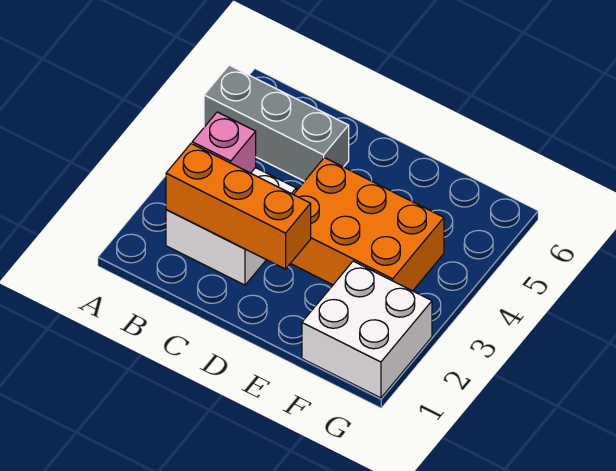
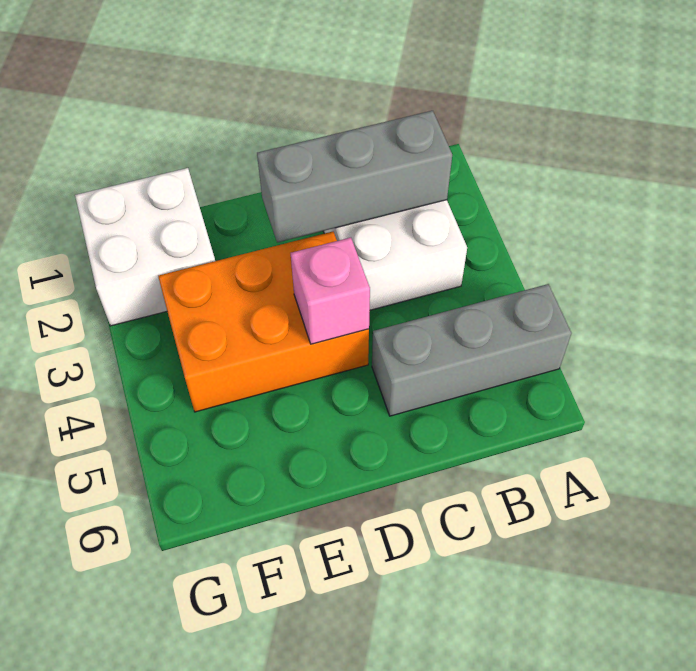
orange brick B2:D2 level 2 -> grey brick B2:D2 level 2
pink brick B3 level 2 -> pink brick D4 level 2

